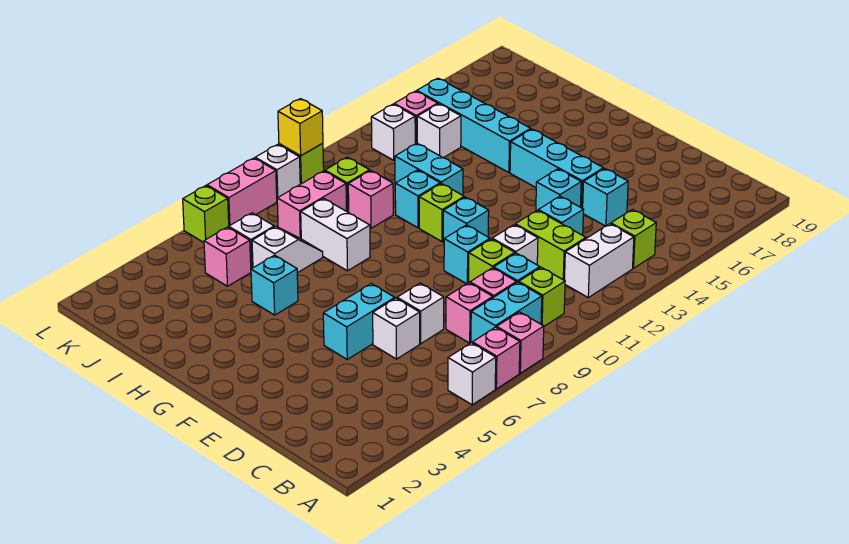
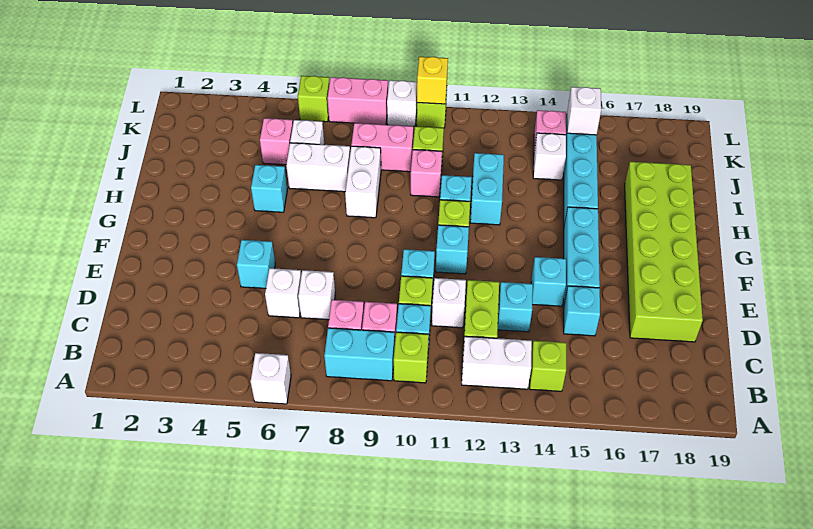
pink brick A7 level 1 -> none
pink brick A8 level 1 -> none
none -> lime brick D17:I18 level 1
cyan brick E5:E6 level 1 -> cyan brick E5 level 1
white slope I6:I7 level 1 top 6 -> white brick I6:I7 level 1
white brick K13 level 1 -> white brick K15 level 2

